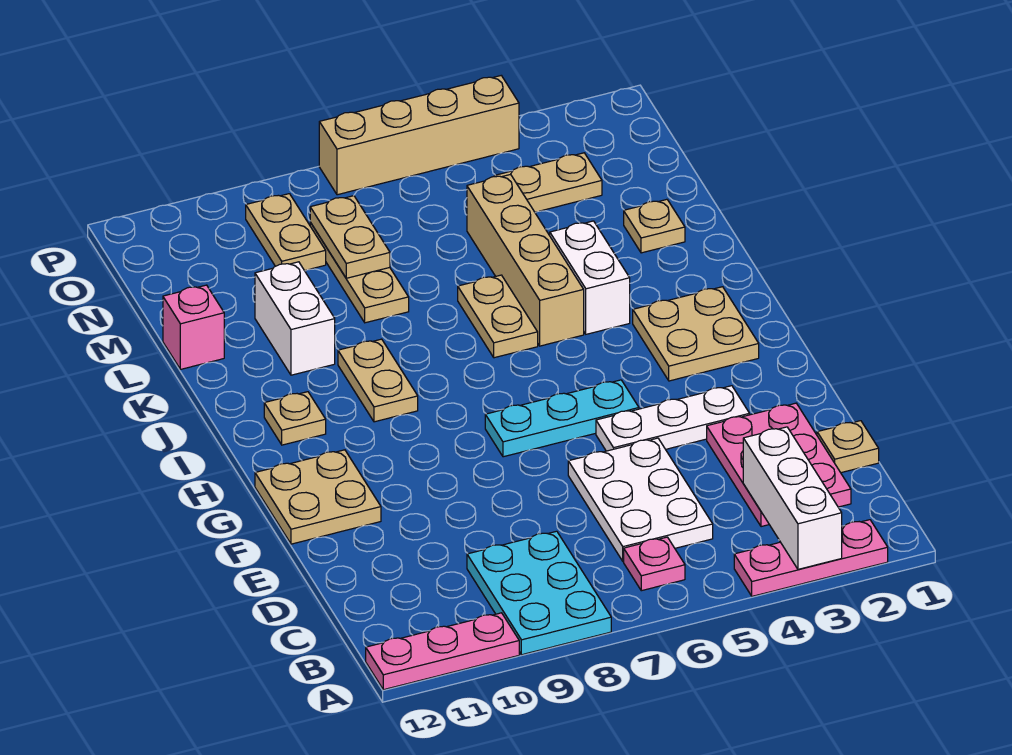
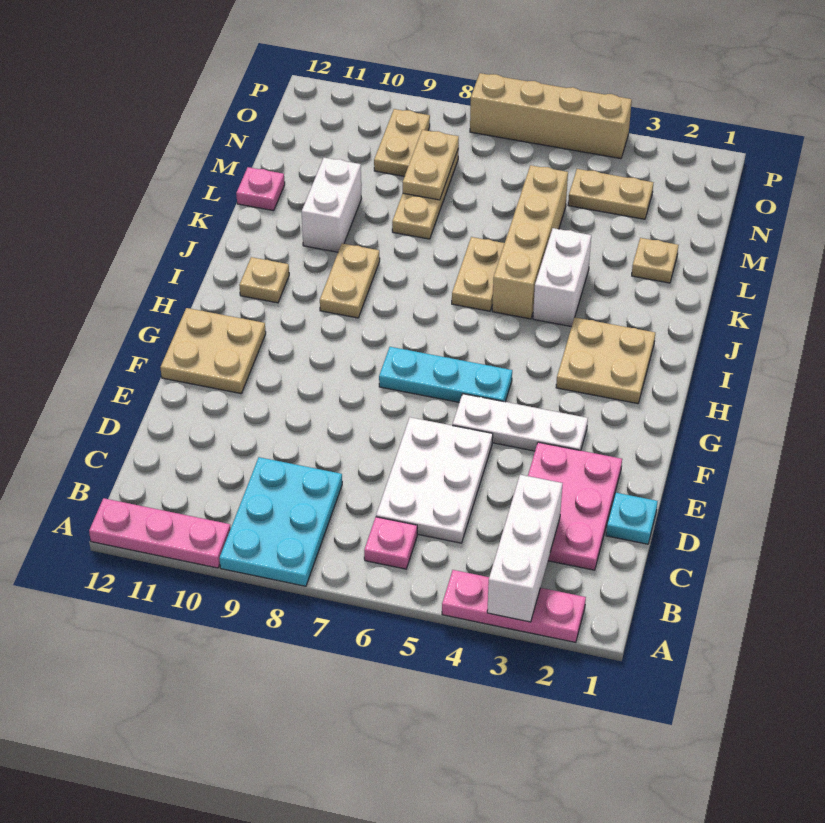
tan plate D1 level 1 -> cyan plate D1 level 1
pink brick L12 level 1 -> pink plate L12 level 1

